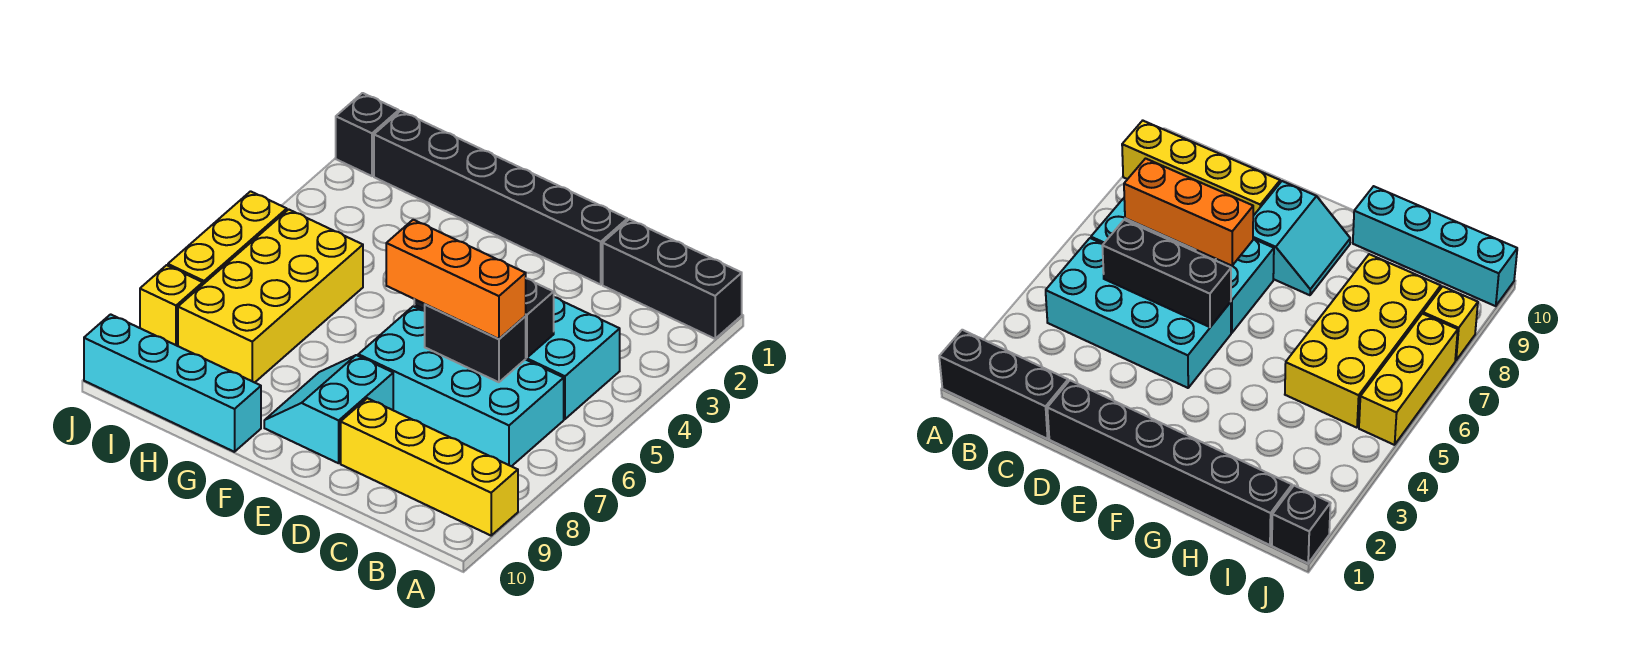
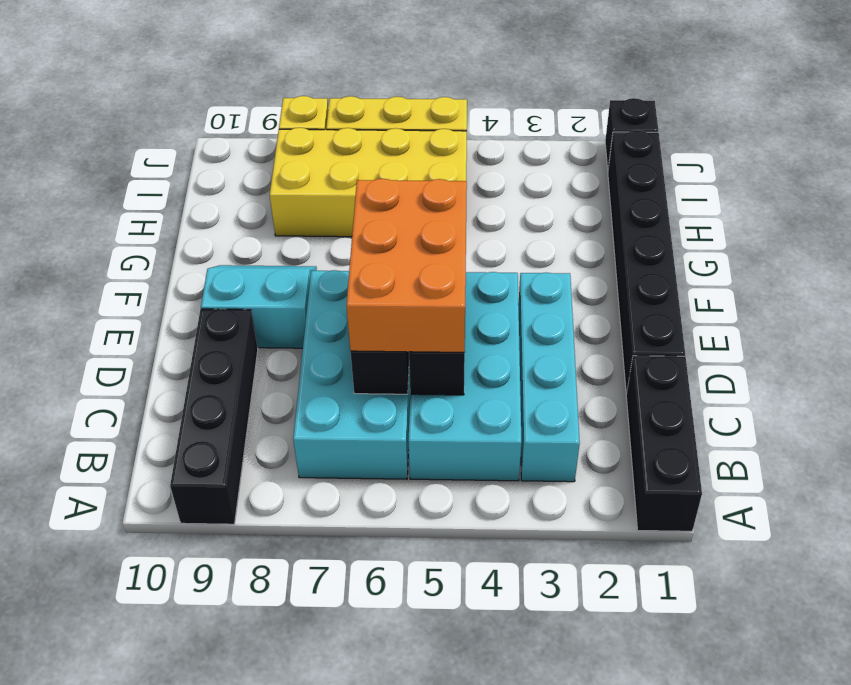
yellow brick A9:D9 level 1 -> black brick A9:D9 level 1
orange brick C6:E6 level 3 -> orange brick C5:E6 level 3
cyan brick G10:J10 level 1 -> cyan brick B3:E3 level 1

